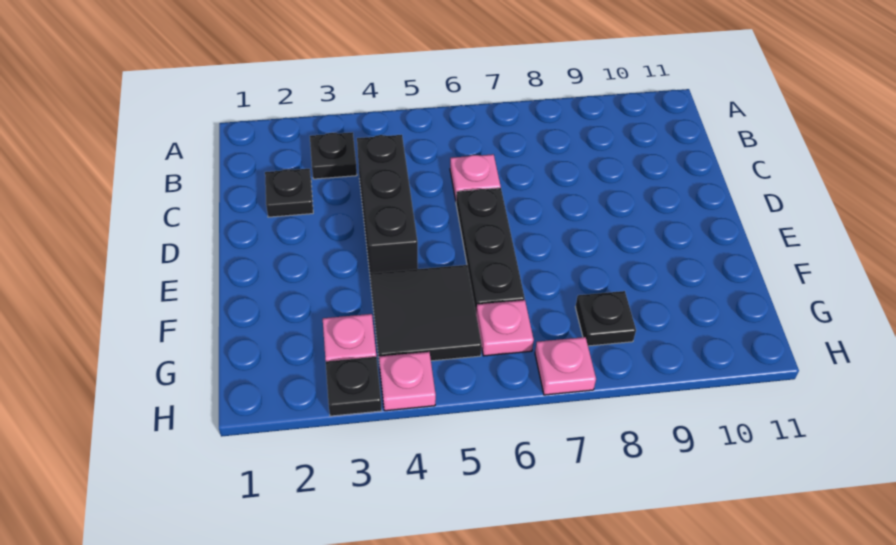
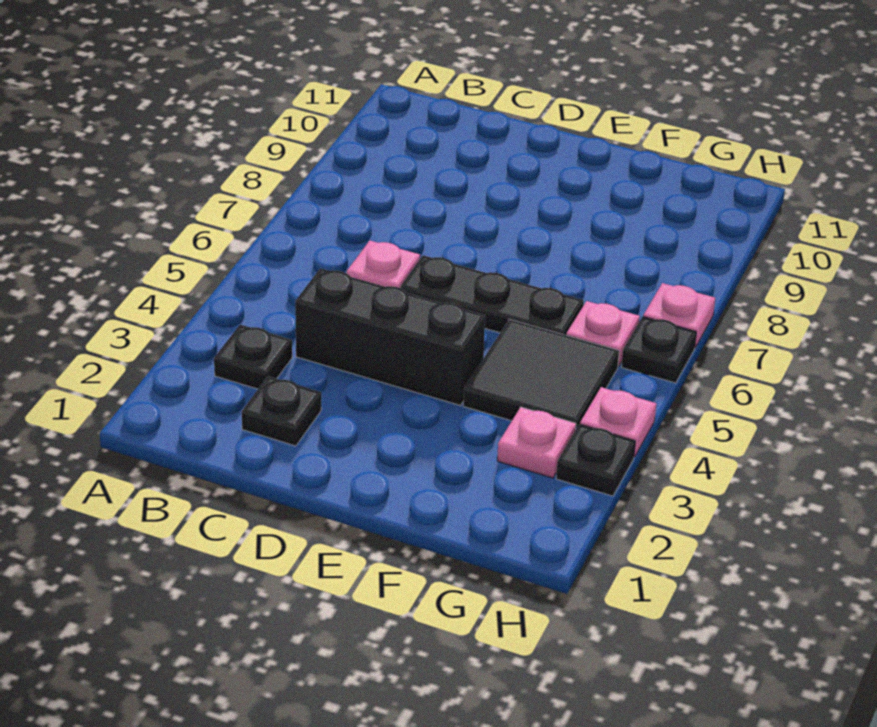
black plate G8 level 1 -> black plate H6 level 1

